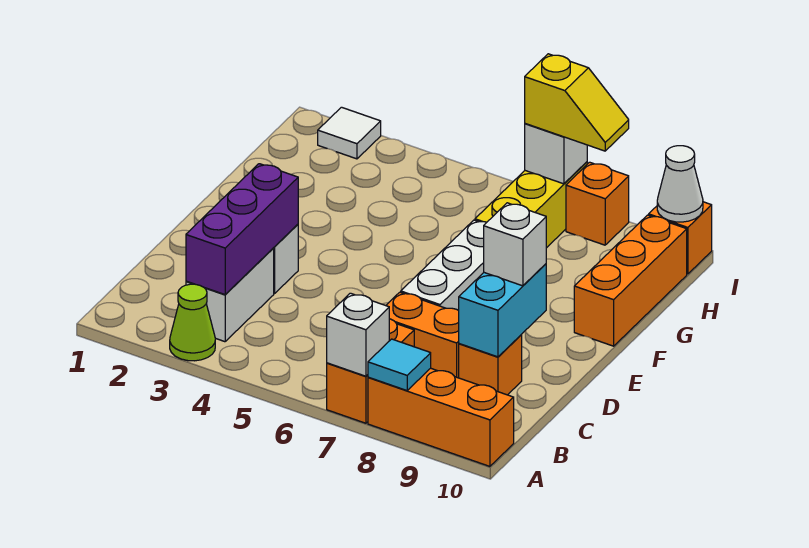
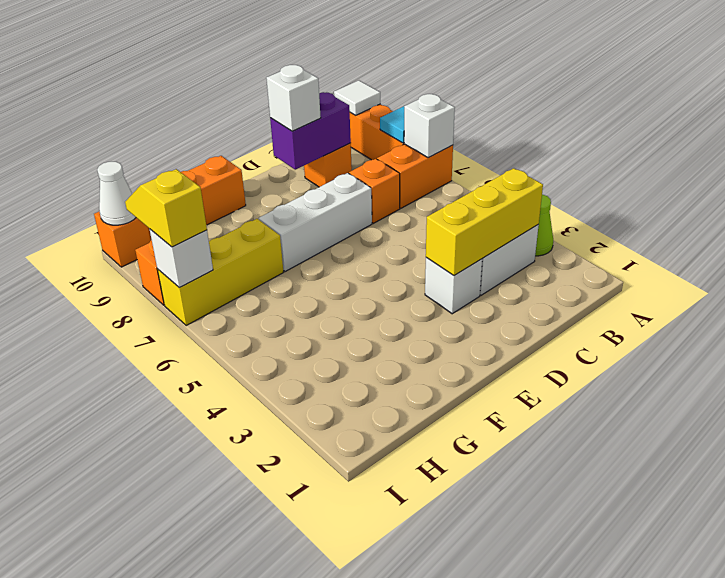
purple brick B3:D3 level 2 -> yellow brick B3:D3 level 2
orange brick C7:C8 level 1 -> orange brick C7 level 1
cyan brick C9:D9 level 2 -> purple brick C9:D9 level 2
white tile I2 level 1 -> white tile A10 level 2

